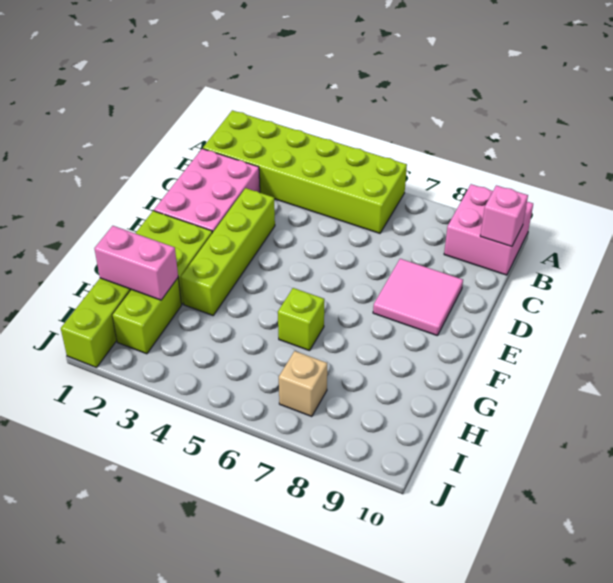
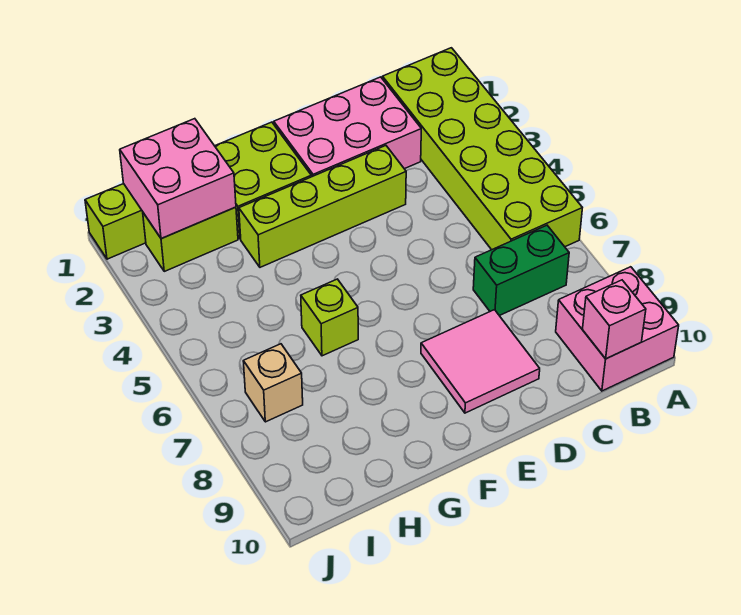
none -> green brick B7:C7 level 1
pink brick H1:H2 level 2 -> pink brick H1:I2 level 2

